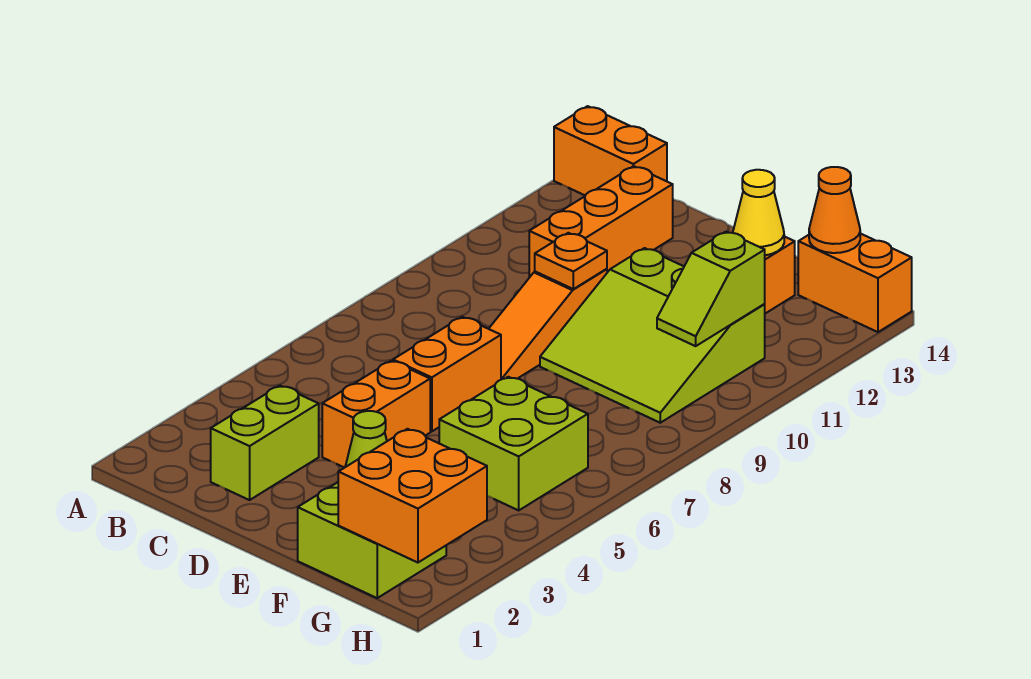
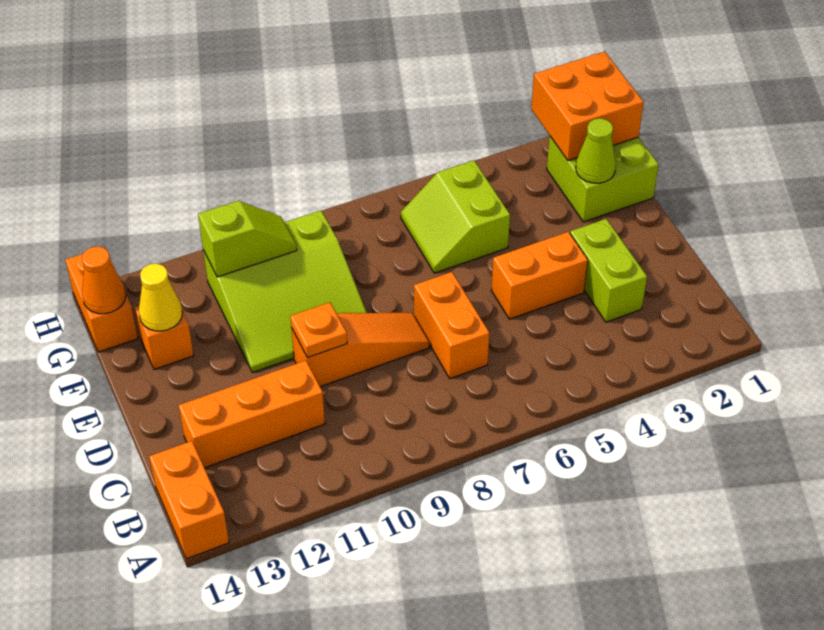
lime brick C2:C3 level 1 -> lime brick C3:D3 level 1
orange brick D6:D7 level 1 -> orange brick C7:D7 level 1
lime slope E9:G11 level 1 top 11 -> lime slope E9:G11 level 1 top G
lime brick F5:G6 level 1 -> lime slope F5:G6 level 1 top 5

